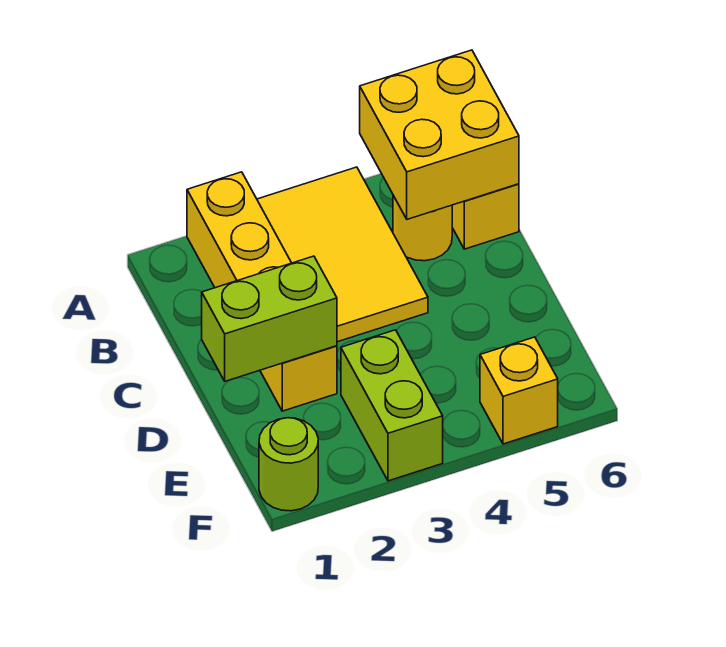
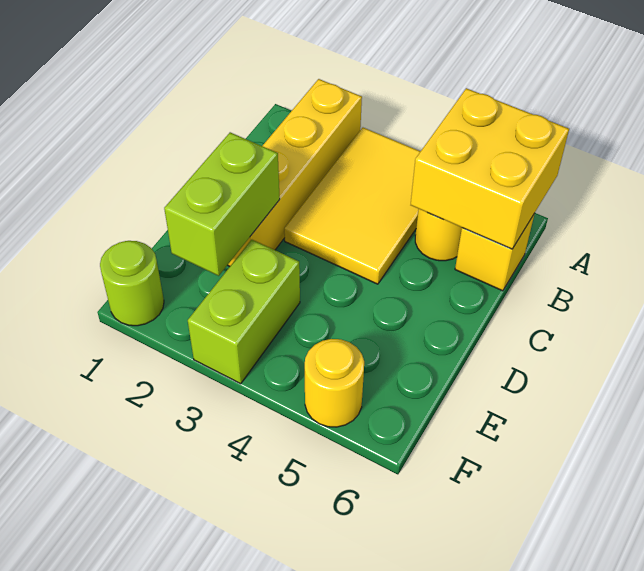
lime brick D1:D2 level 2 -> lime brick D2:E2 level 2
yellow brick F5 level 1 -> yellow round brick F5 level 1

